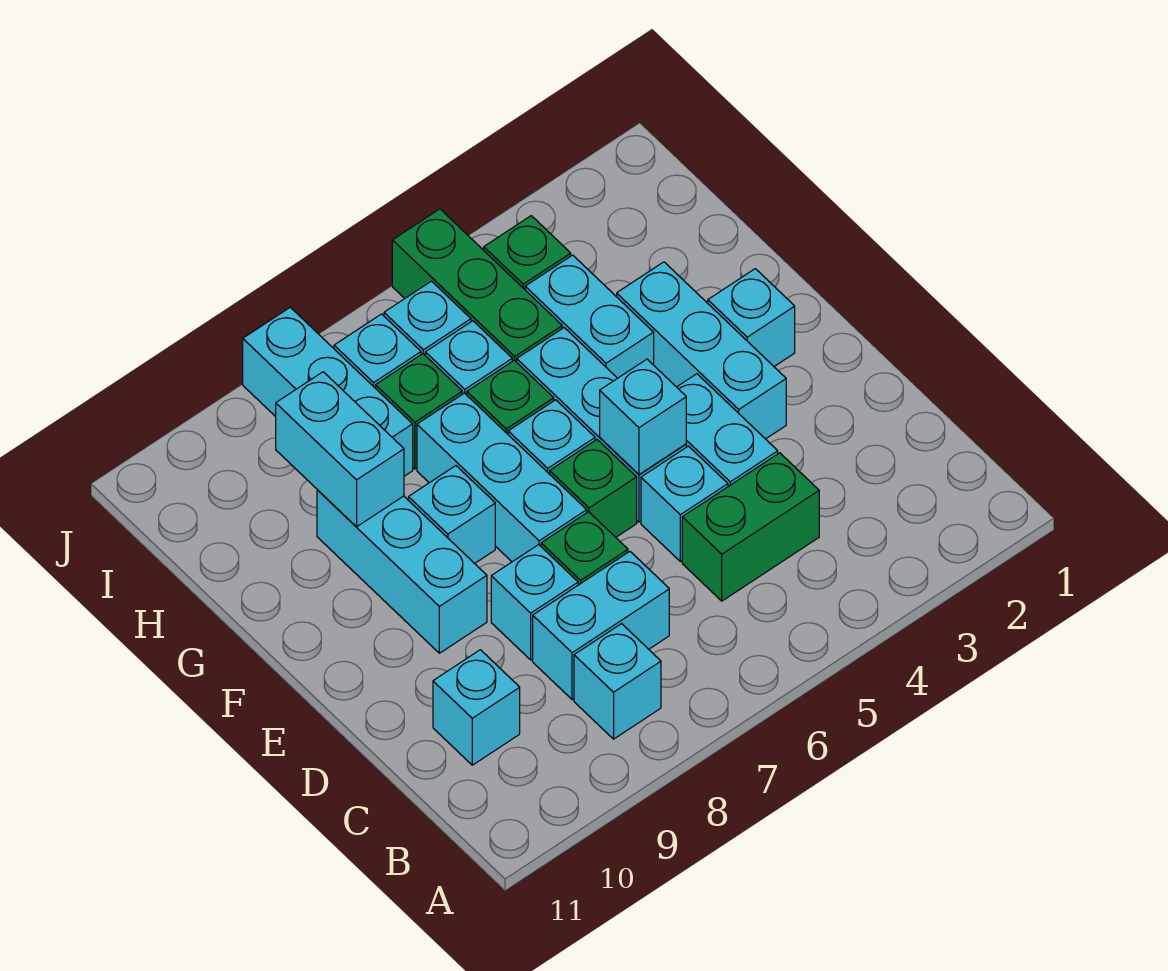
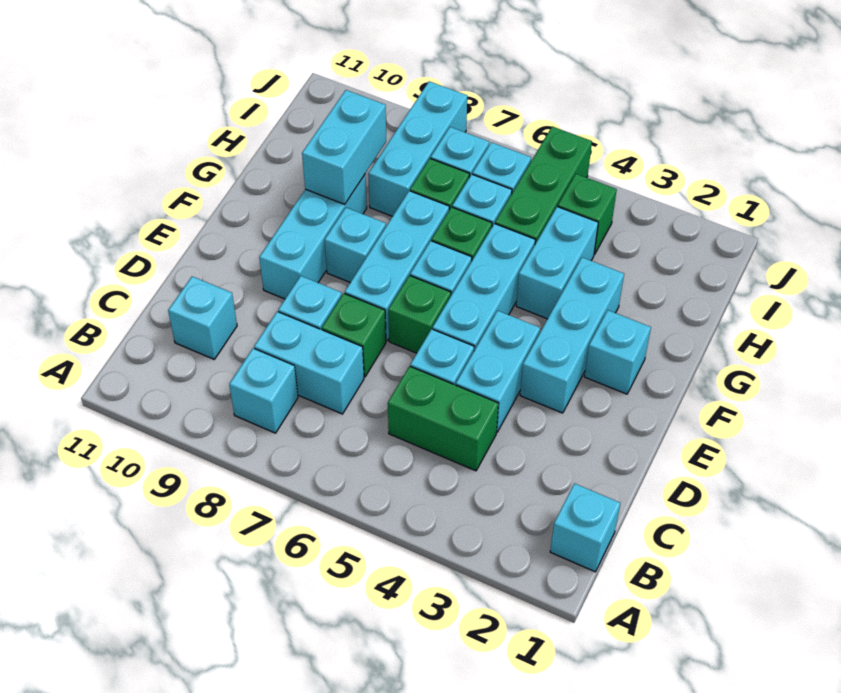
cyan brick E5 level 2 -> cyan brick B1 level 1

